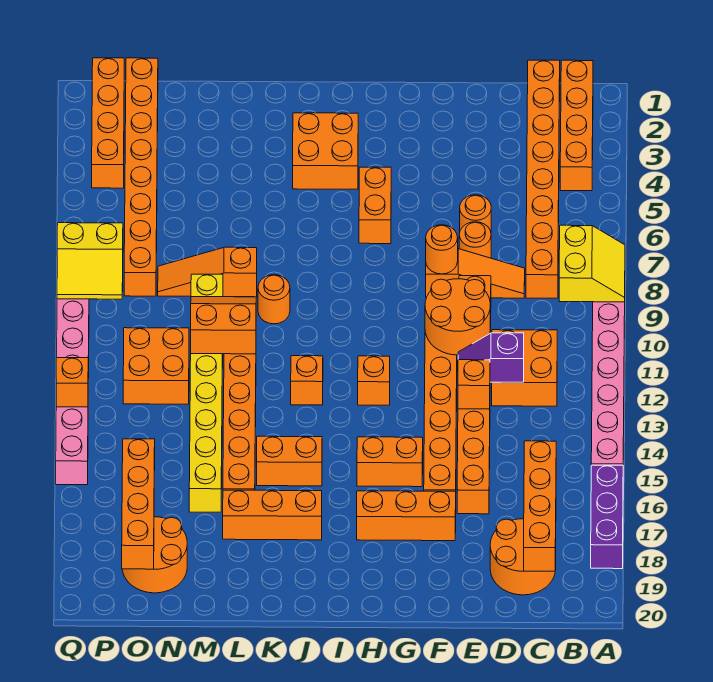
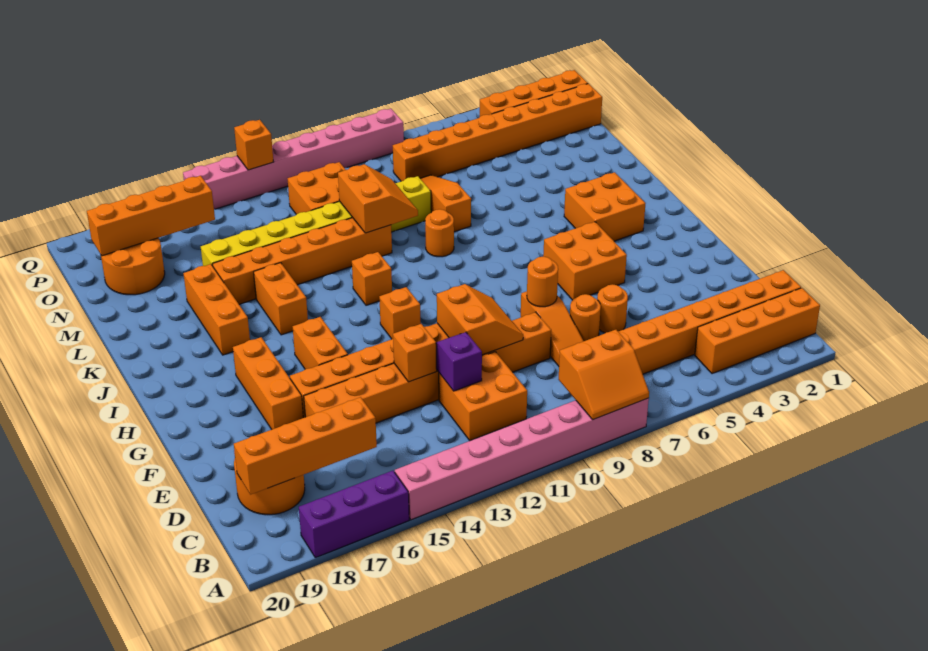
yellow slope A8:B9 level 2 top B -> orange slope A8:B9 level 2 top B
orange round brick E10:F11 level 2 -> orange slope E10:F11 level 2 top 11
orange brick H5:H6 level 1 -> orange brick G5:H6 level 1
yellow slope P8:Q9 level 2 top 8 -> none

